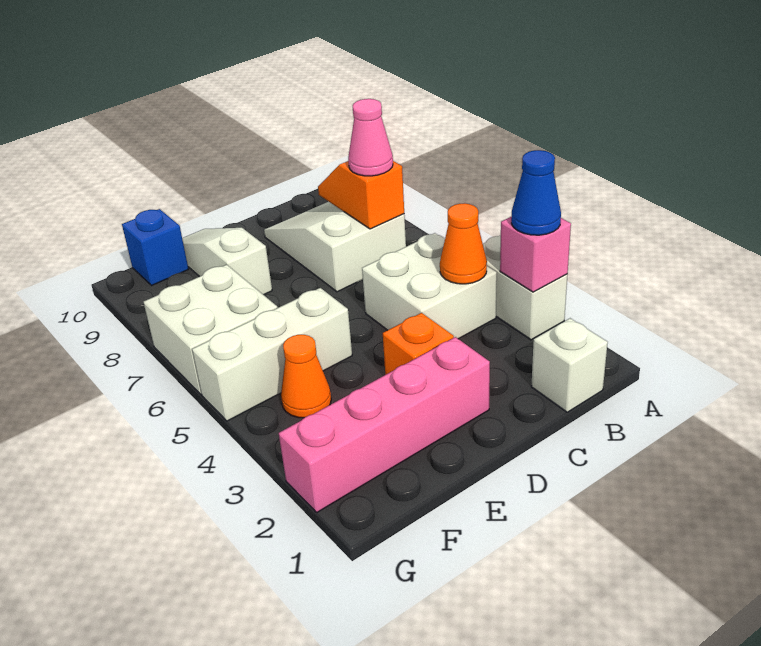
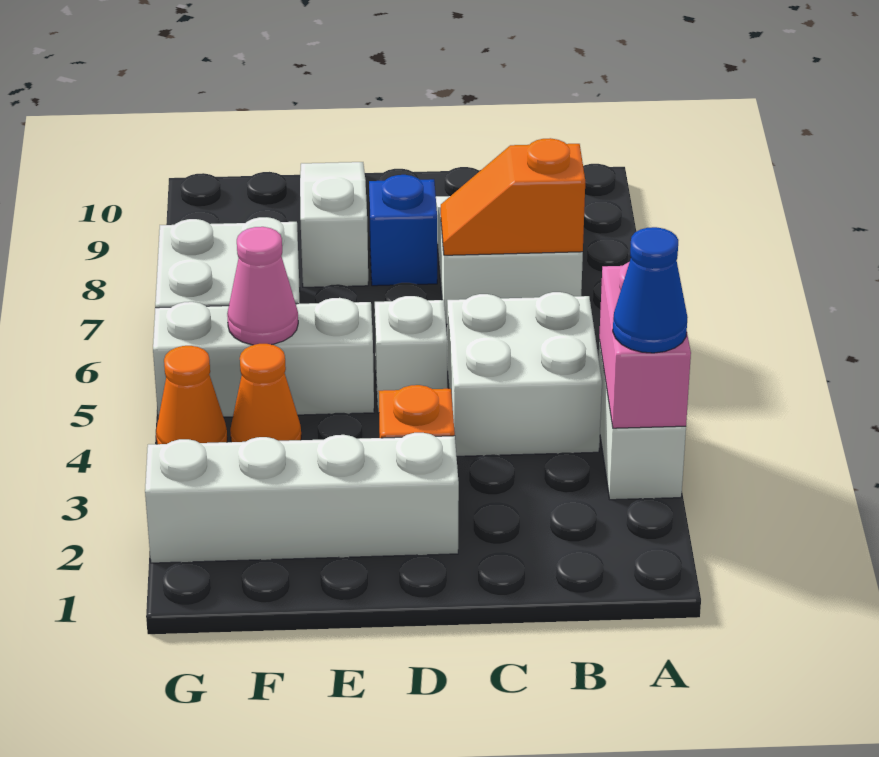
pink brick A3 level 2 -> pink brick A3:A4 level 2
white brick B1 level 1 -> white brick D5 level 1
orange cone B4 level 2 -> orange cone G4 level 1
orange slope B7:B8 level 2 top 7 -> orange slope B7:C7 level 2 top B
pink cone B7 level 3 -> pink cone F5 level 2
pink brick D2:G2 level 1 -> white brick D2:G2 level 1
blue brick F10 level 1 -> blue brick D8 level 1

